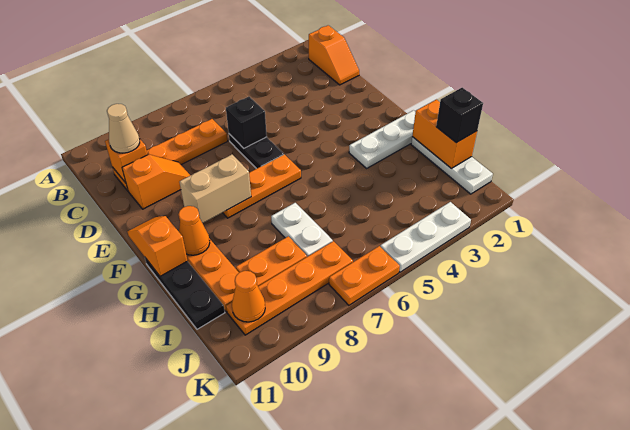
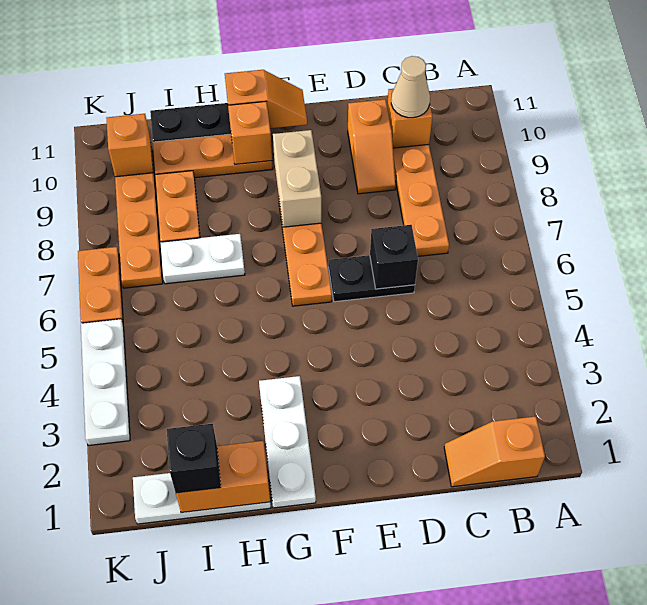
orange cone G10 level 2 -> orange brick G10 level 2
orange cone J10 level 2 -> orange brick J10 level 2

